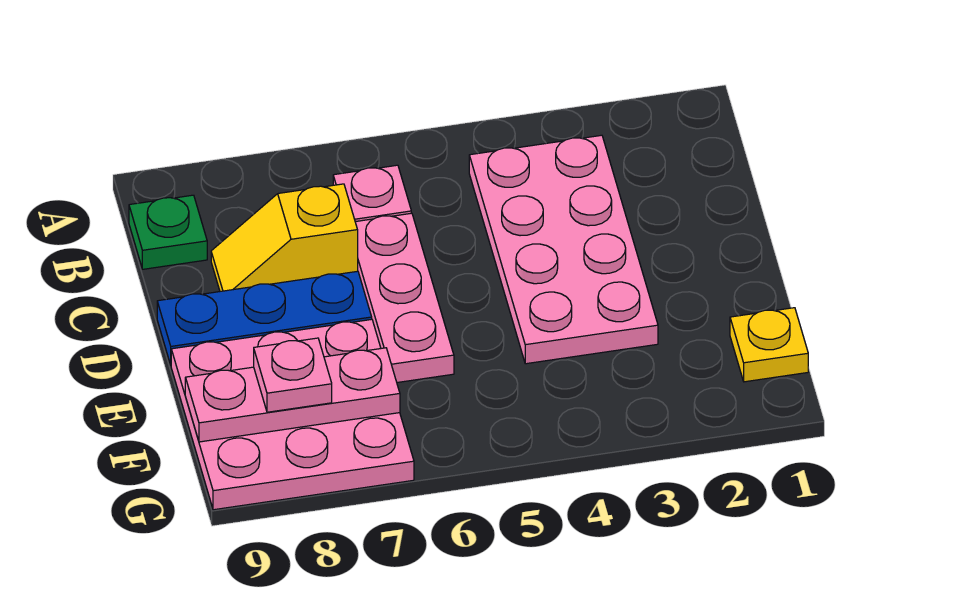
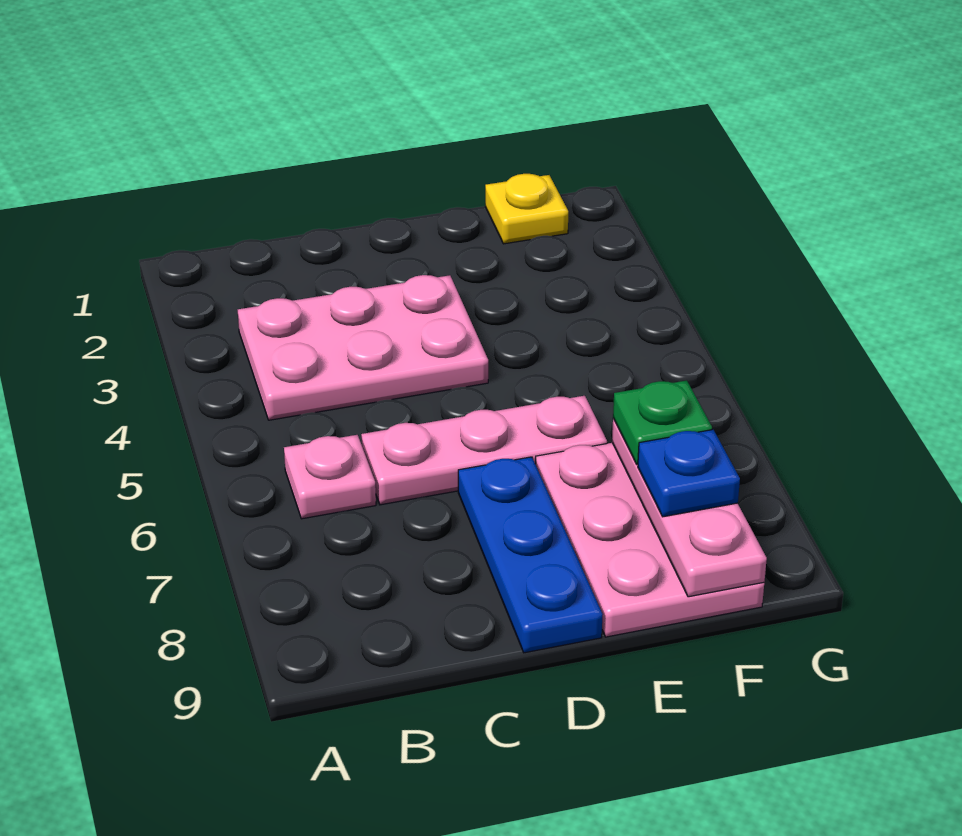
pink plate B3:E4 level 1 -> pink plate B3:D4 level 1
green plate B9 level 1 -> green plate F7 level 3
yellow slope C7:C8 level 1 top 7 -> none
pink plate E7:G9 level 1 -> pink plate E7:F9 level 1
pink plate F8 level 3 -> blue plate F8 level 3

